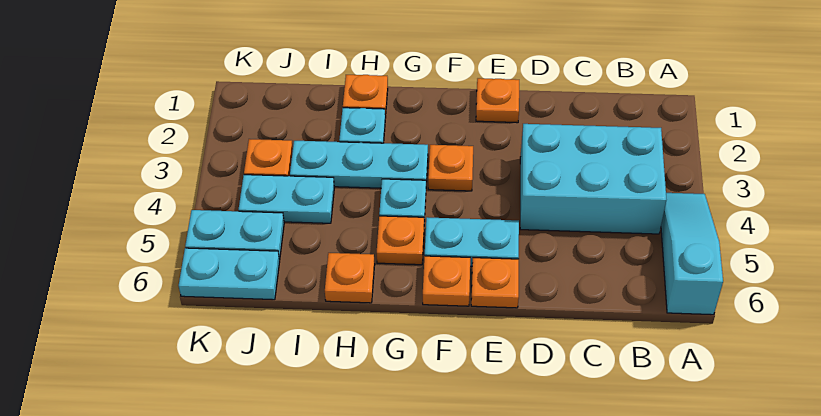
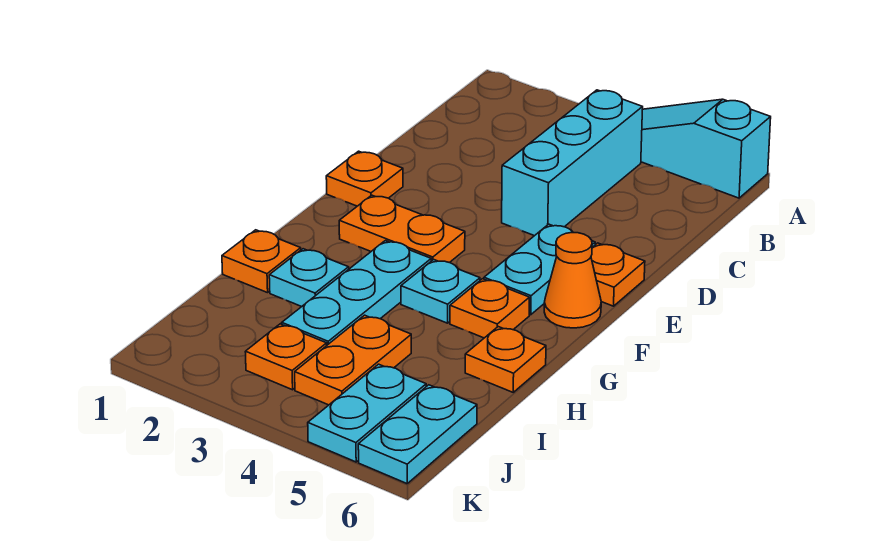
cyan brick B3:D4 level 1 -> cyan brick B4:D4 level 1
orange plate F3 level 1 -> orange plate F2:F3 level 1
orange plate F6 level 1 -> orange cone F6 level 1
cyan plate I4:J4 level 1 -> orange plate I4:J4 level 1

